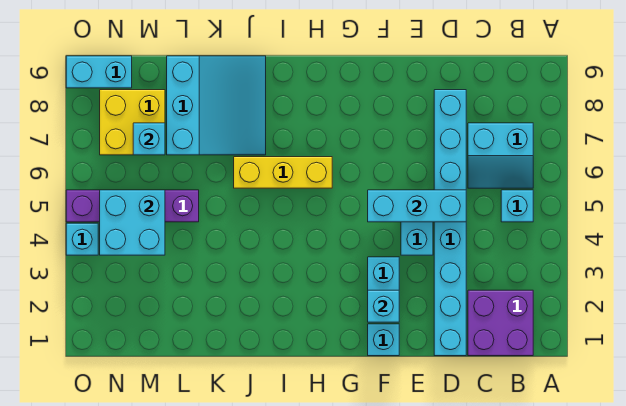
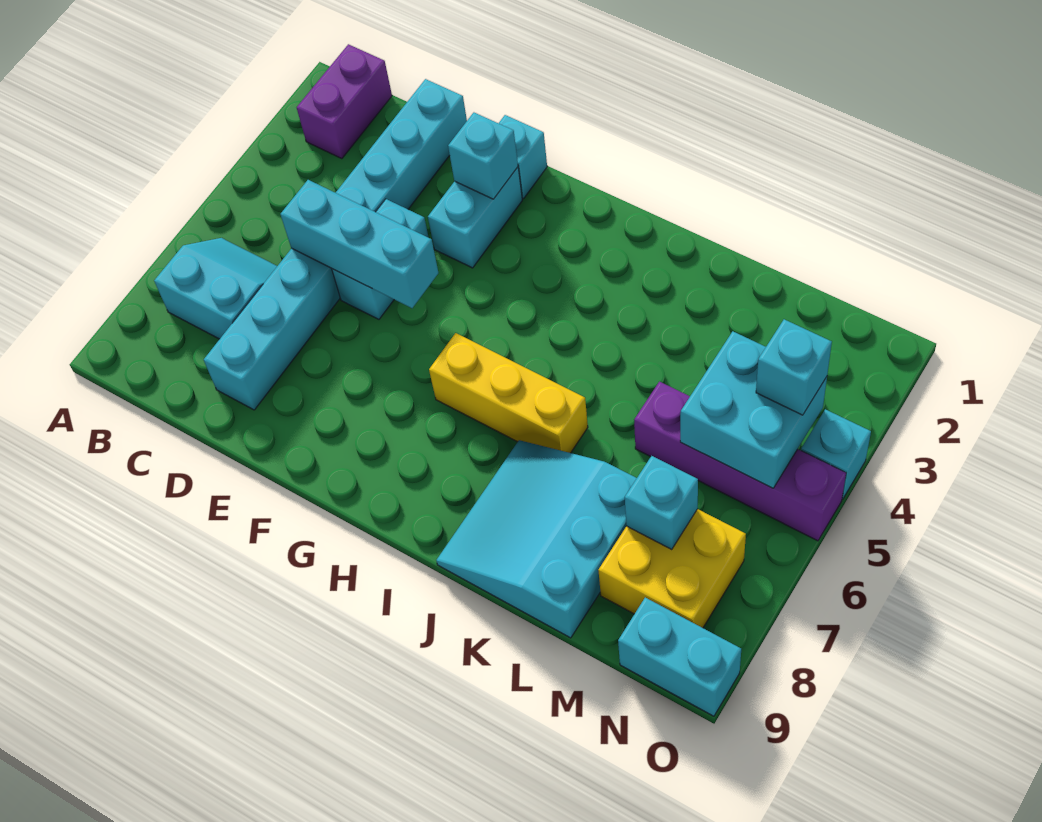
purple brick B1:C2 level 1 -> purple brick B1:B2 level 1
cyan brick B5 level 1 -> cyan brick N4 level 3

